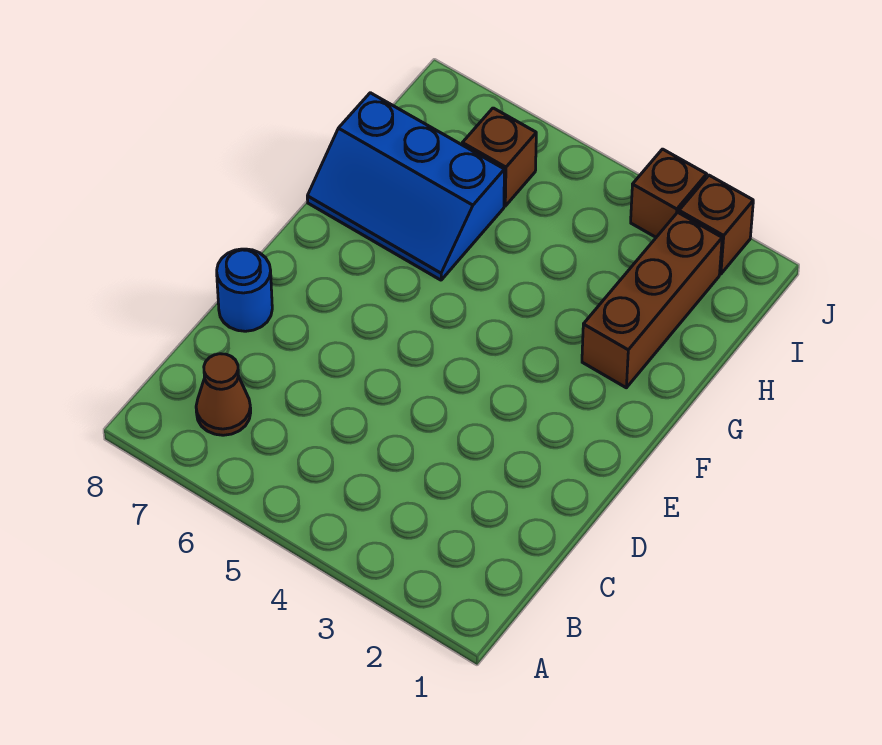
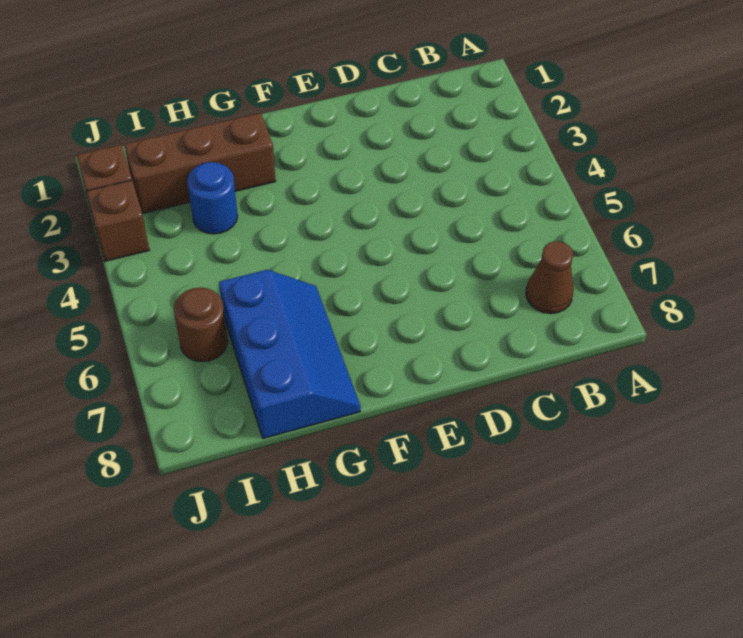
blue round brick D8 level 1 -> blue round brick H3 level 1
brown brick I6 level 1 -> brown round brick I6 level 1

